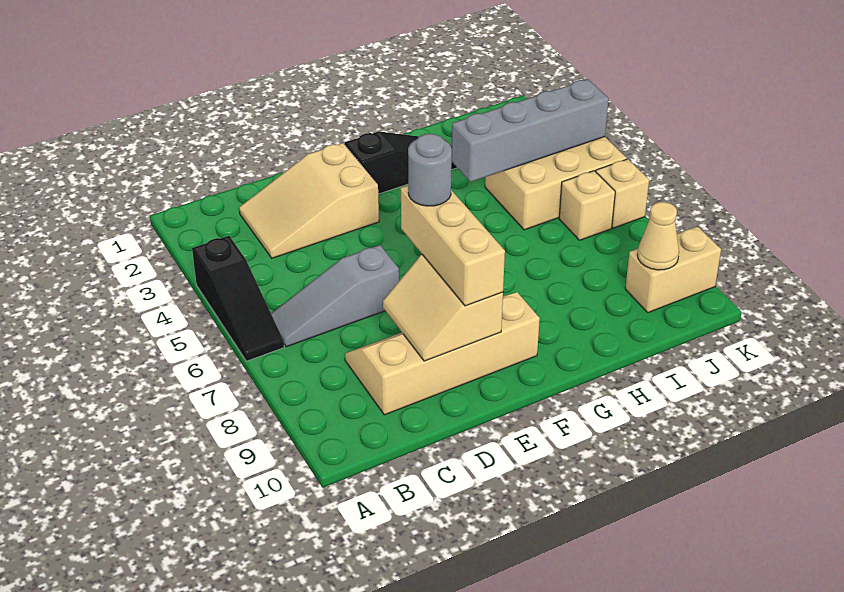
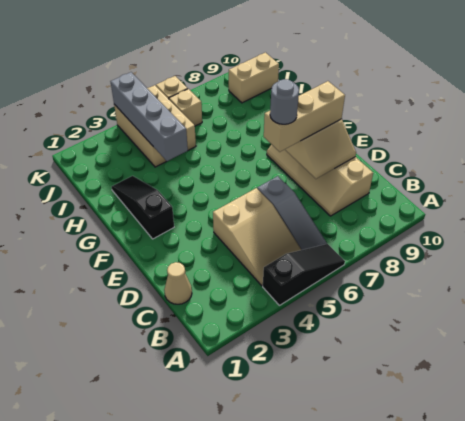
tan slope C2:E3 level 1 top E -> tan slope B4:D5 level 1 top D
tan brick J9:K9 level 1 -> tan brick J9:J10 level 1
tan cone J9 level 2 -> tan cone C1 level 1

